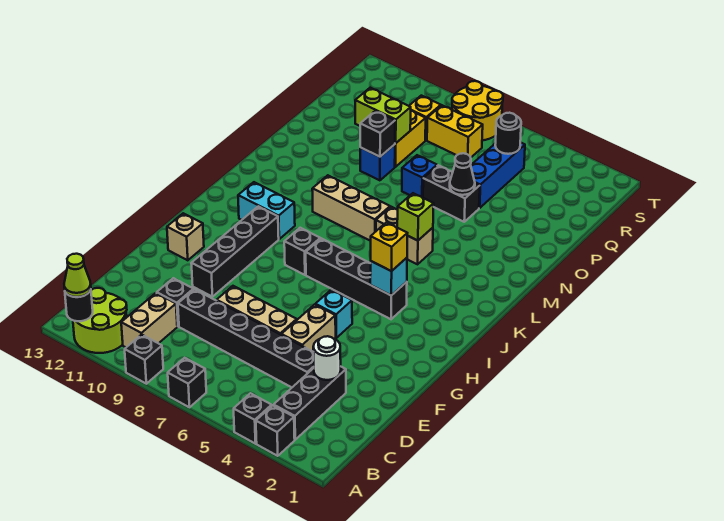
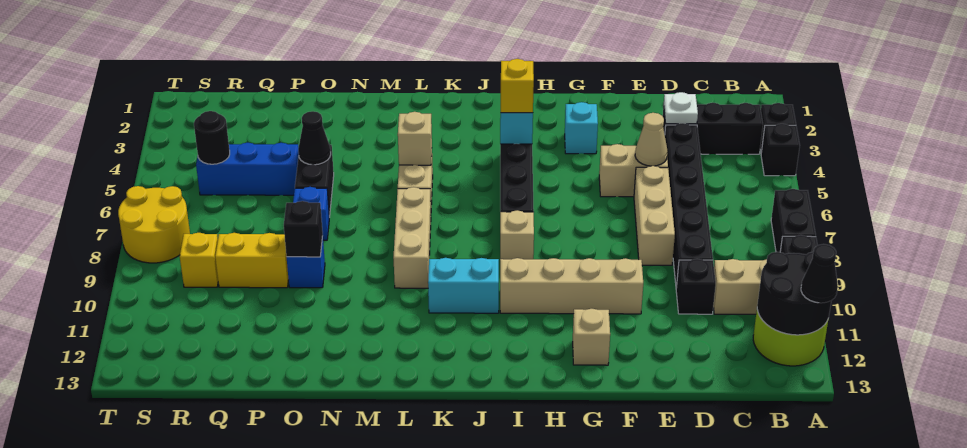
black brick A7 level 1 -> black brick A7:A8 level 1
black round brick A12 level 2 -> black round brick A11:B12 level 2
lime cone A12 level 3 -> black cone A12 level 3
white round brick D3 level 2 -> white plate D3 level 2
none -> tan cone E5 level 2
black brick F10:I10 level 1 -> tan brick F10:I10 level 1
cyan brick G5 level 1 -> cyan brick G3 level 1
black brick I8 level 1 -> tan brick I8 level 1
cyan brick J10:J11 level 1 -> cyan brick J10:K10 level 1
lime brick L5 level 2 -> tan brick L5 level 2
lime brick P9:P10 level 2 -> none
yellow brick R7:R8 level 1 -> none

